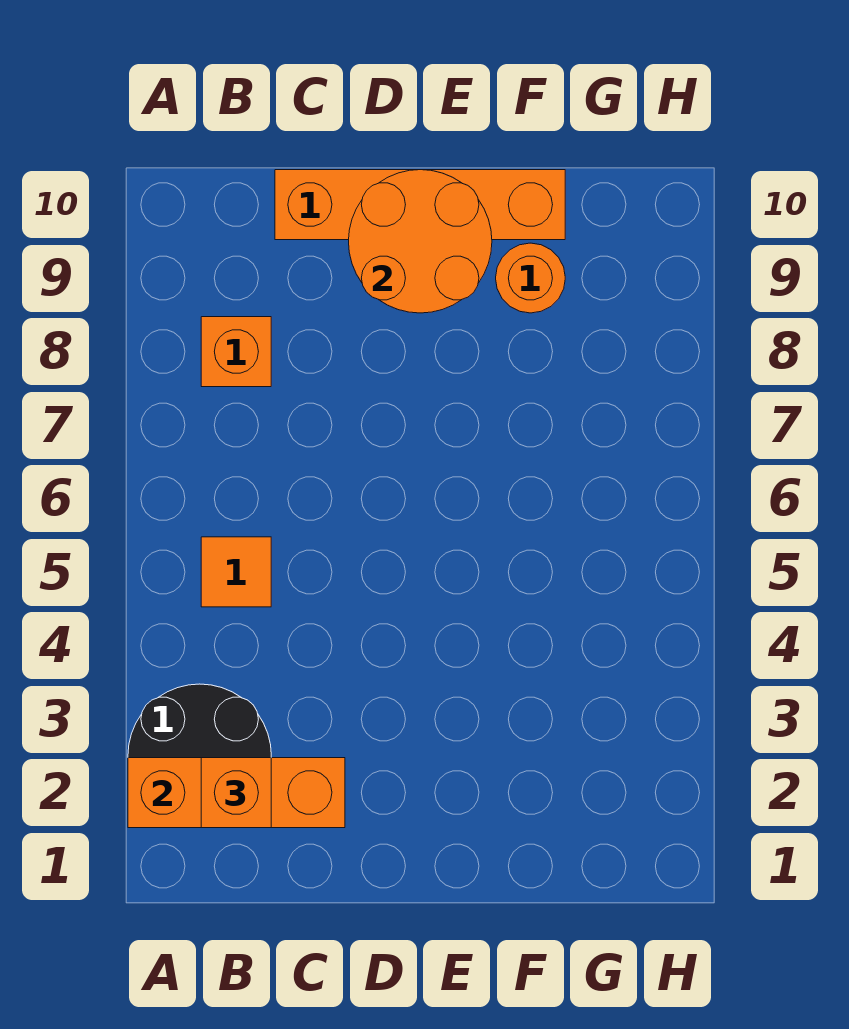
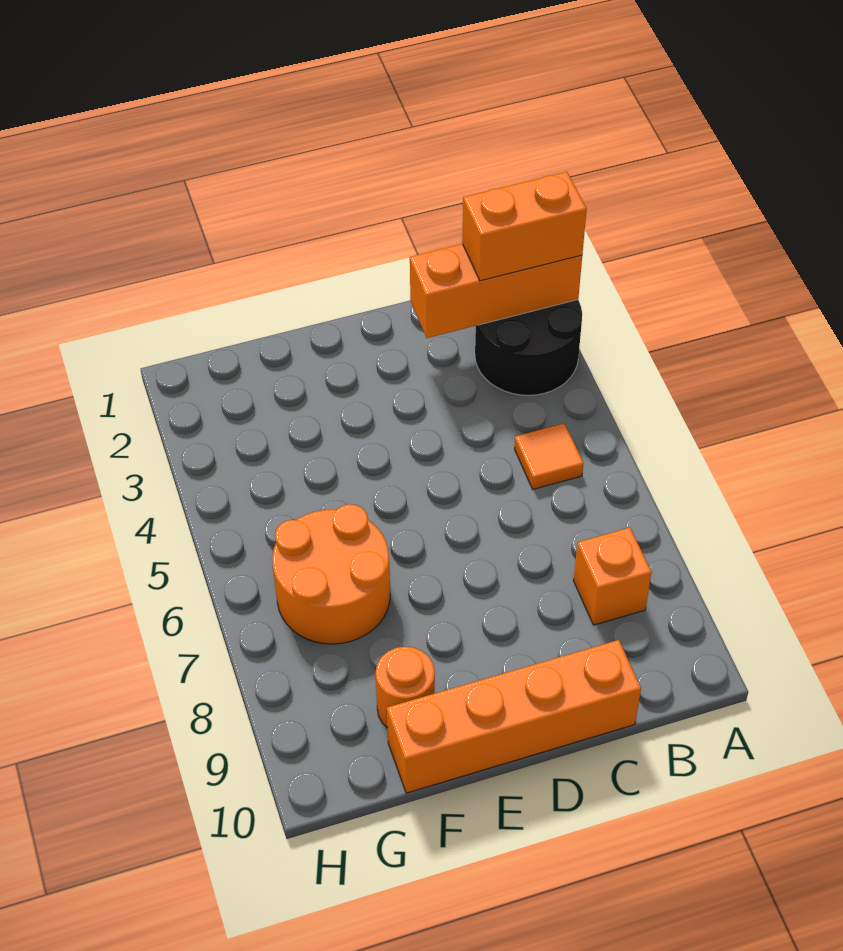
orange brick B2 level 3 -> orange brick A2:B2 level 3
orange round brick D9:E10 level 2 -> orange round brick F6:G7 level 1

